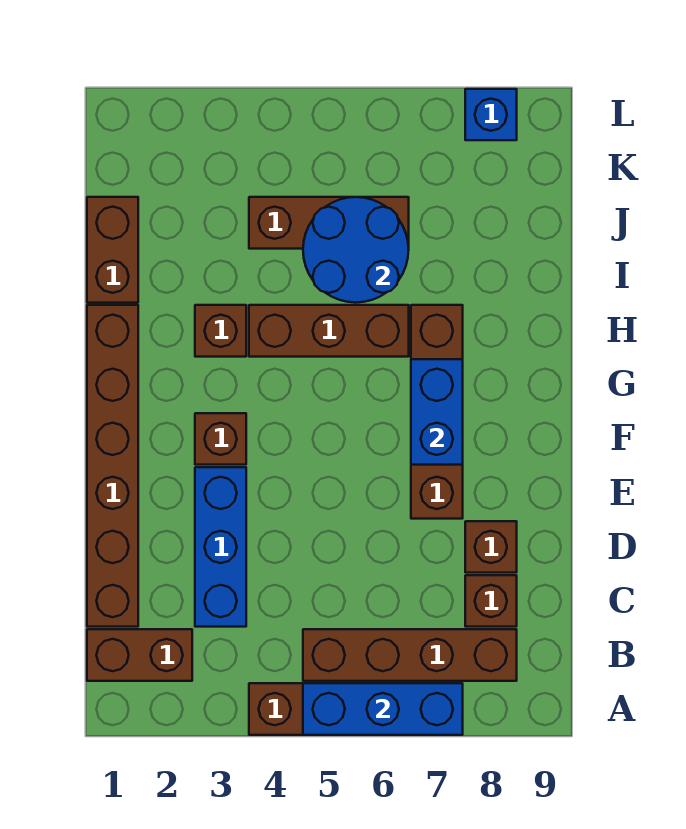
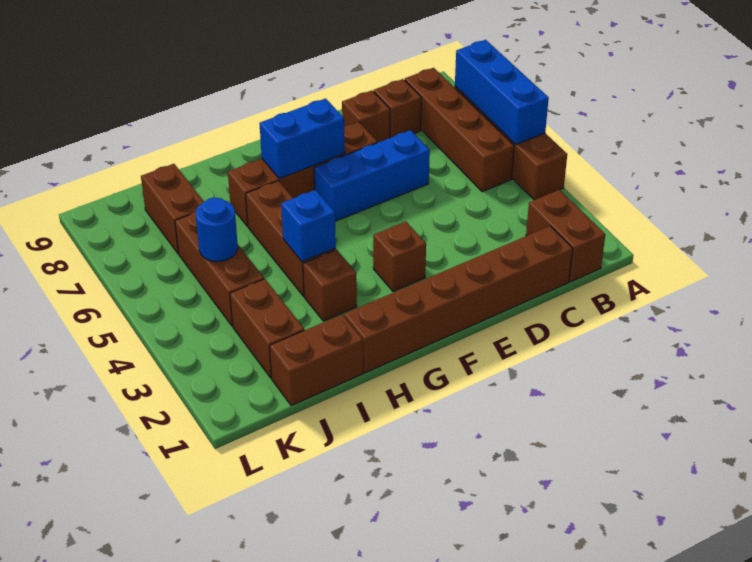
blue brick C3:E3 level 1 -> blue brick D6:F6 level 1
blue round brick I5:J6 level 2 -> blue round brick J5 level 2
none -> brown brick J2:J3 level 1
none -> brown brick J7:J8 level 1
blue brick L8 level 1 -> blue brick H4 level 2

